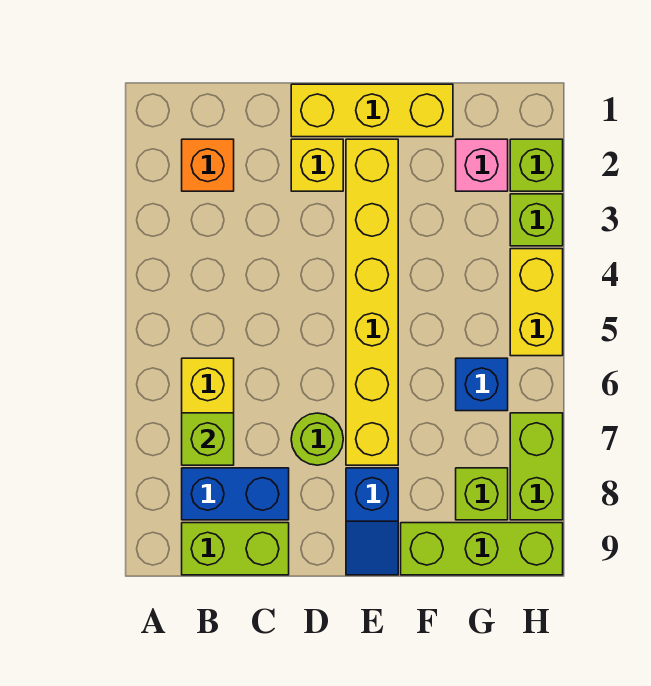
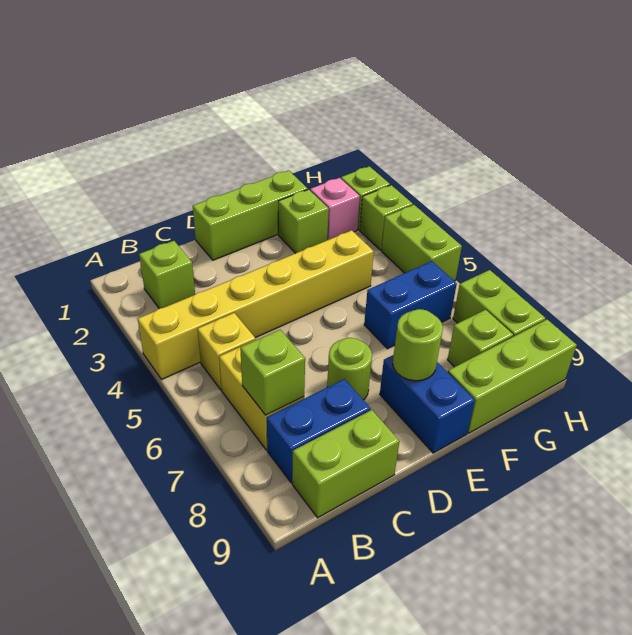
orange brick B2 level 1 -> lime brick B2 level 1
yellow brick D1:F1 level 1 -> lime brick D1:F1 level 1
yellow brick D2 level 1 -> yellow brick B5 level 1
yellow brick E2:E7 level 1 -> yellow brick A4:F4 level 1
blue slope E8:E9 level 1 top 8 -> blue brick E8:E9 level 1
none -> lime round brick E8 level 2
none -> lime brick F2 level 1
blue brick G6 level 1 -> blue brick F6:G6 level 1
yellow brick H4:H5 level 1 -> lime brick H4:H5 level 1

